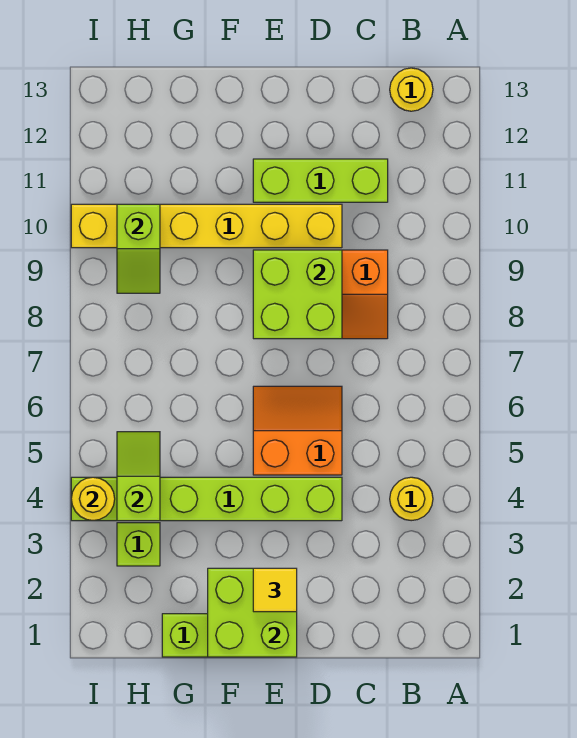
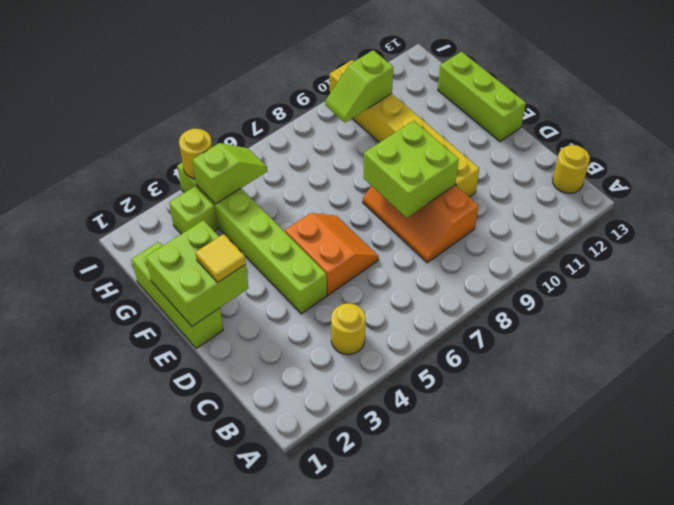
lime brick C11:E11 level 1 -> lime brick E13:G13 level 1

